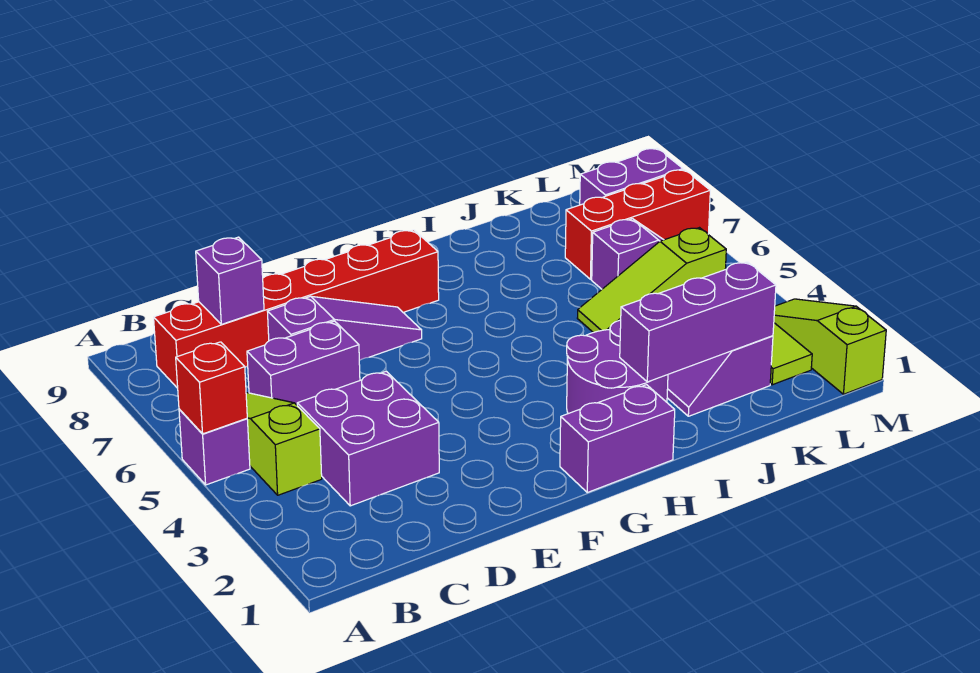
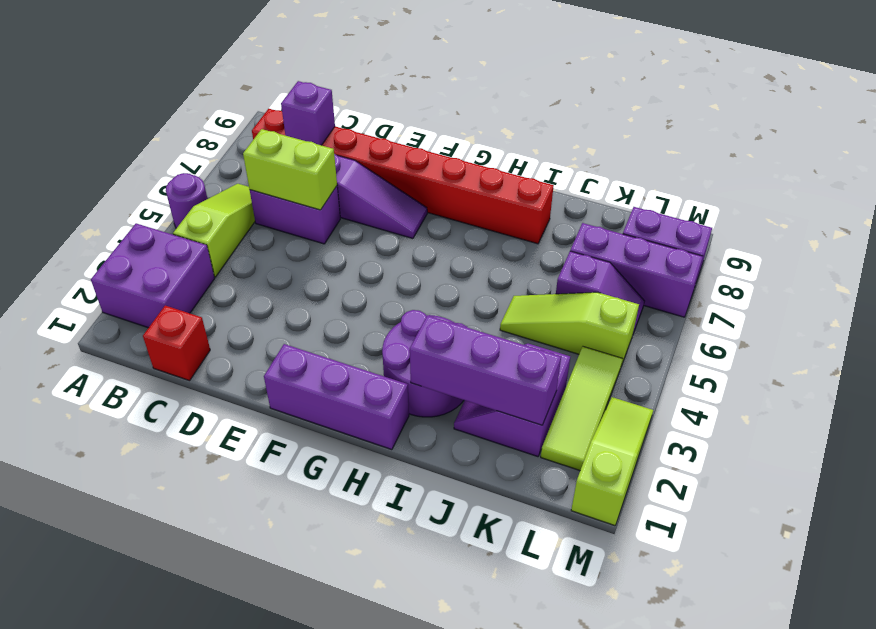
purple brick A5 level 1 -> purple round brick A5 level 1
red brick A5 level 2 -> red brick C1 level 1
red brick B8:G8 level 1 -> red brick B8:I8 level 1
purple brick C3:D4 level 1 -> purple brick A2:B3 level 1
none -> lime brick C6:D6 level 2
purple brick G1:H1 level 1 -> purple brick F1:H1 level 1
red brick K7:M7 level 1 -> purple brick K7:M7 level 1

